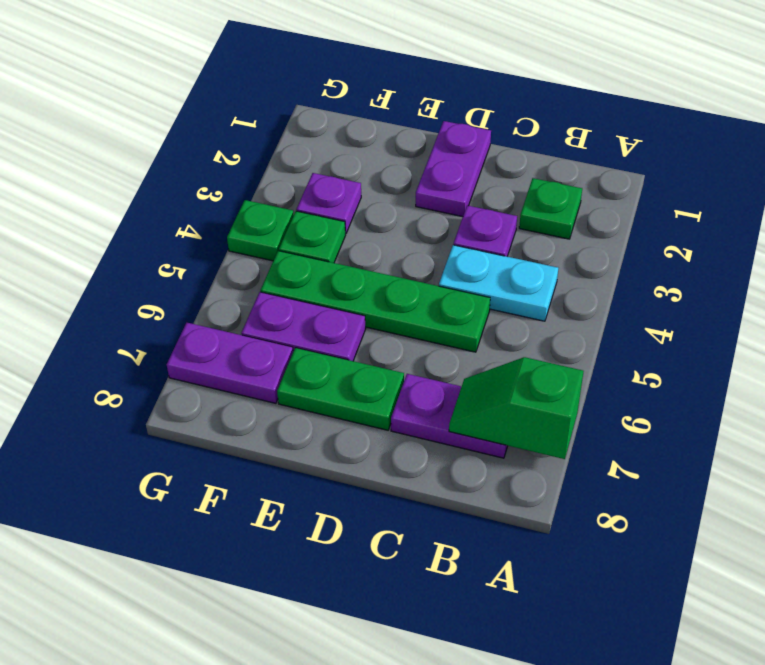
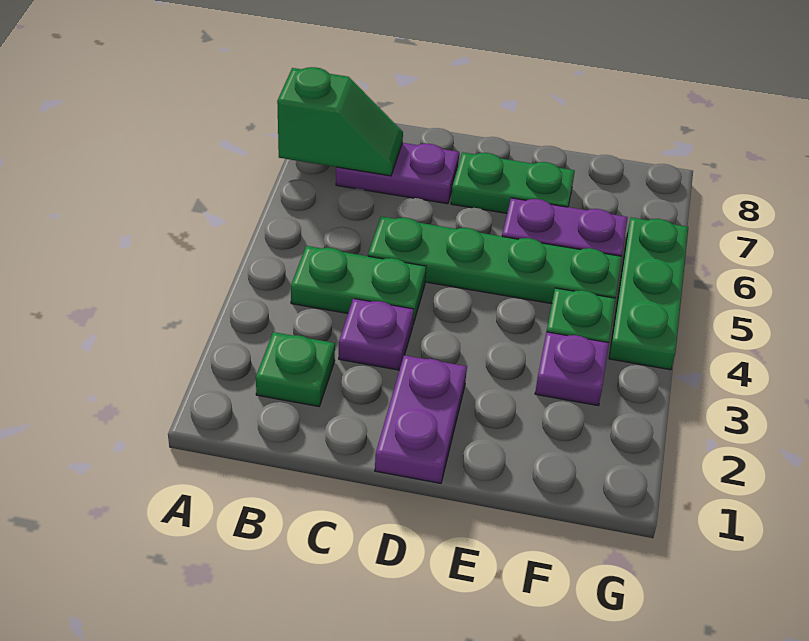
cyan plate B4:C4 level 1 -> green plate B4:C4 level 1
purple plate F7:G7 level 1 -> none
green plate G4 level 1 -> green plate G4:G6 level 1

